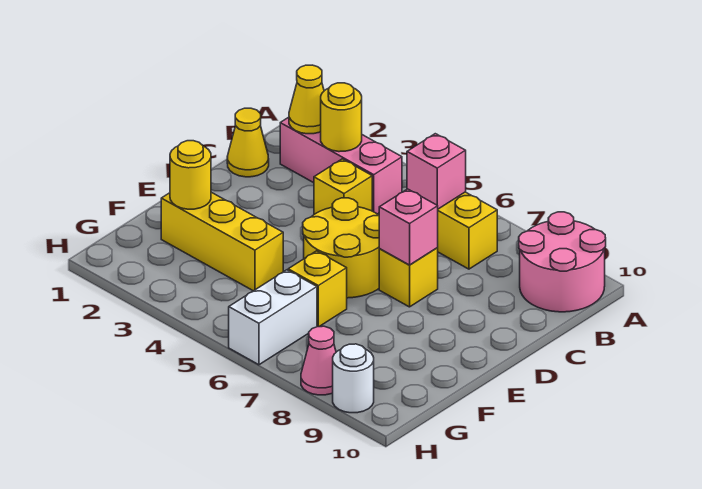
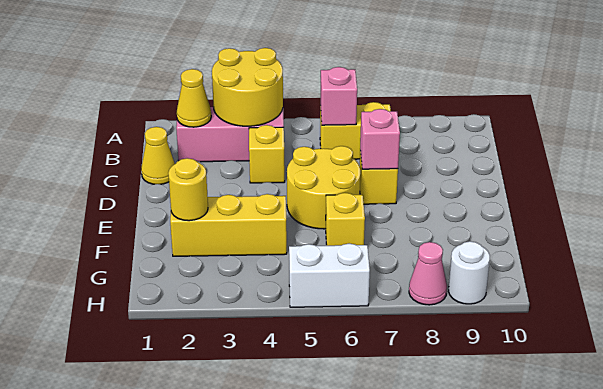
pink round brick A9:B10 level 1 -> none
yellow round brick B3 level 2 -> yellow round brick A3:B4 level 2
white brick G6:H6 level 1 -> white brick H5:H6 level 1

